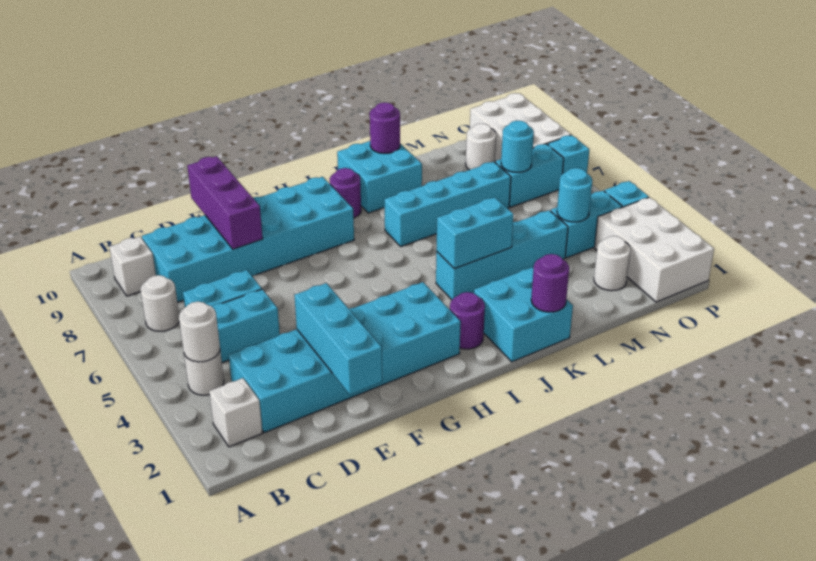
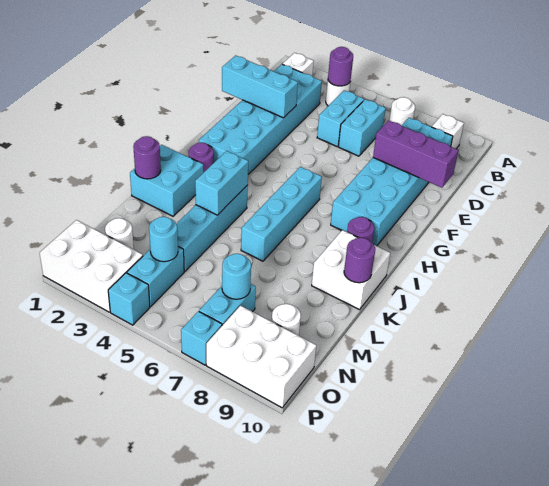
white round brick B4 level 2 -> purple round brick B4 level 2
cyan brick J7:M7 level 1 -> cyan brick H6:K6 level 1
cyan brick J9:K10 level 1 -> white brick J9:K10 level 1

